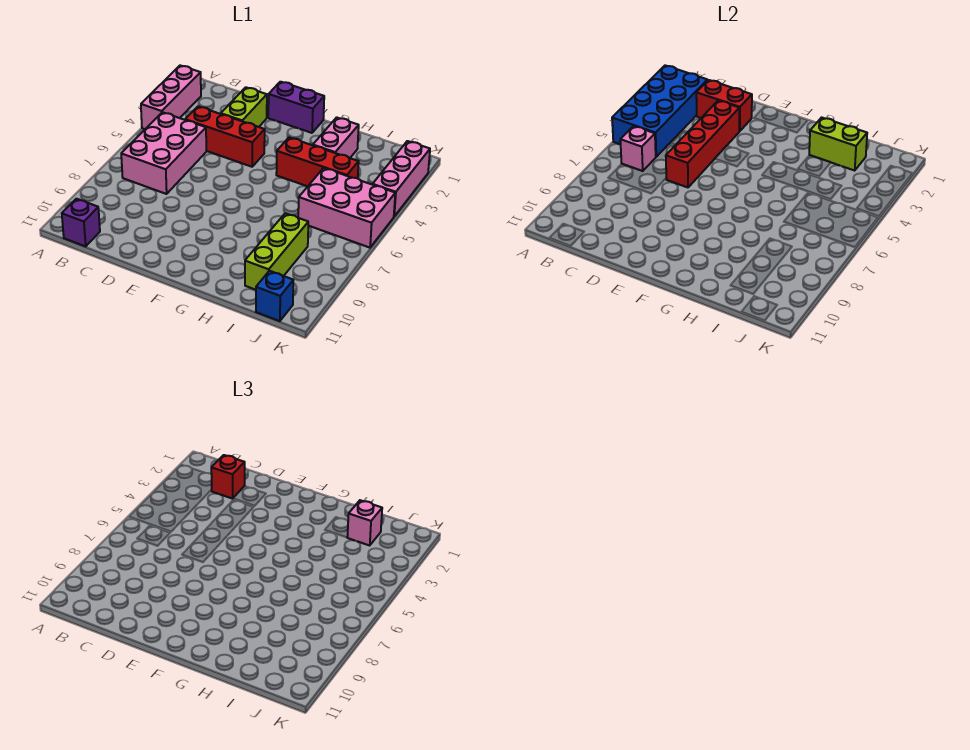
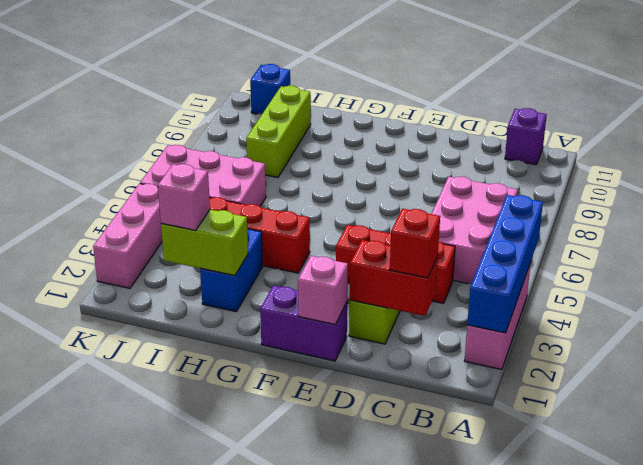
blue brick A2:B5 level 2 -> blue brick A2:A5 level 2
pink brick B6 level 2 -> pink brick E1 level 2
red brick D3:D6 level 2 -> none
pink brick H2:H3 level 1 -> blue brick H2:H3 level 1

